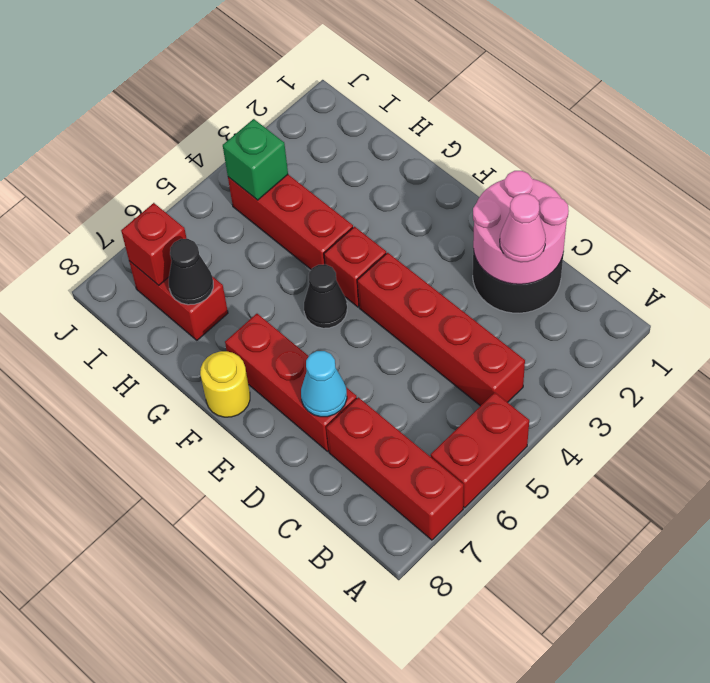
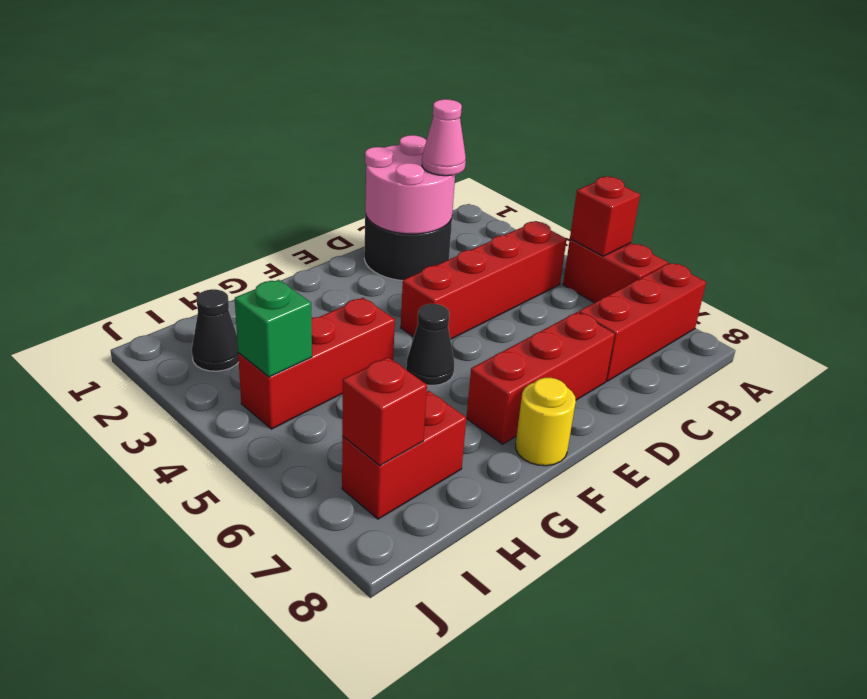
cyan cone D7 level 2 -> none
red brick F4 level 1 -> red brick A5 level 2
black cone H7 level 2 -> black cone I2 level 1

